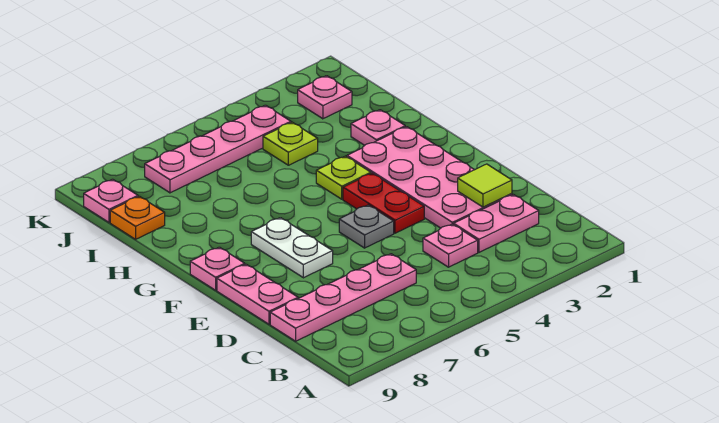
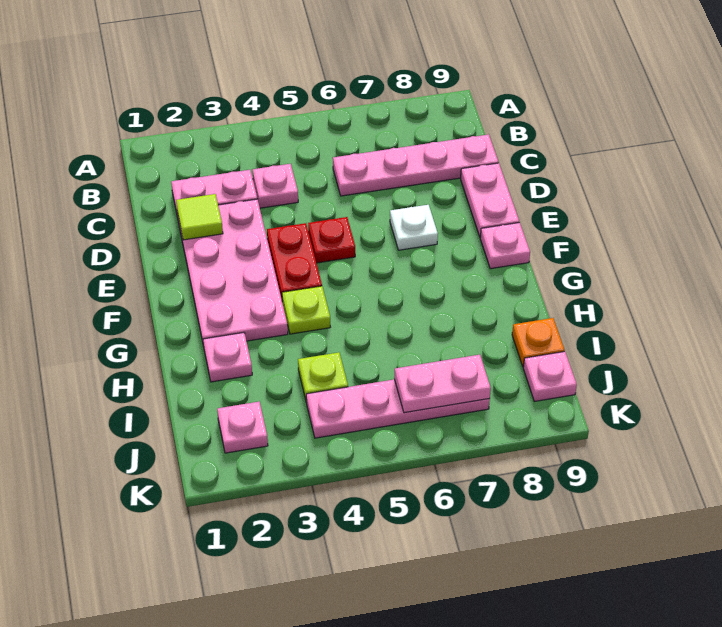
grey plate E5 level 1 -> red plate E5 level 1
white plate E7:F7 level 1 -> white plate E7 level 1
none -> pink plate J6:J7 level 2

